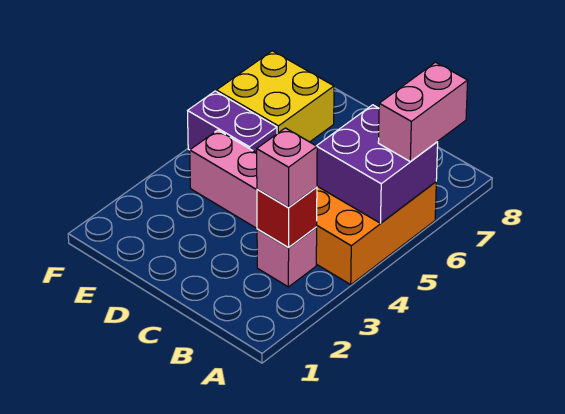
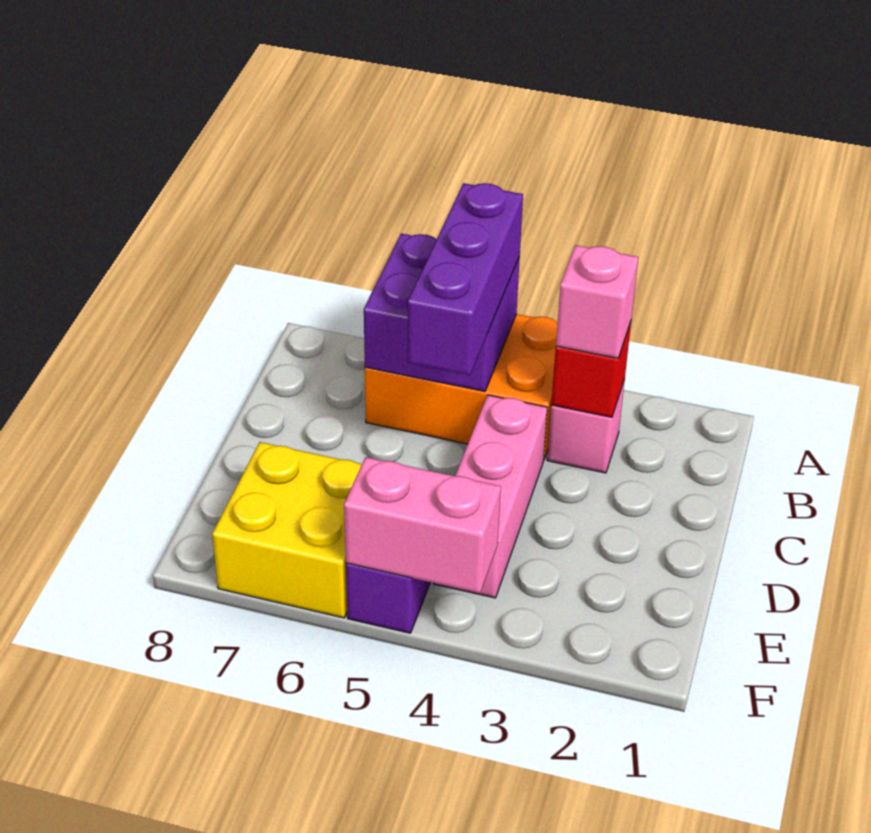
none -> purple brick A5:C5 level 3
pink brick A6:A7 level 3 -> pink brick F4:F5 level 2

